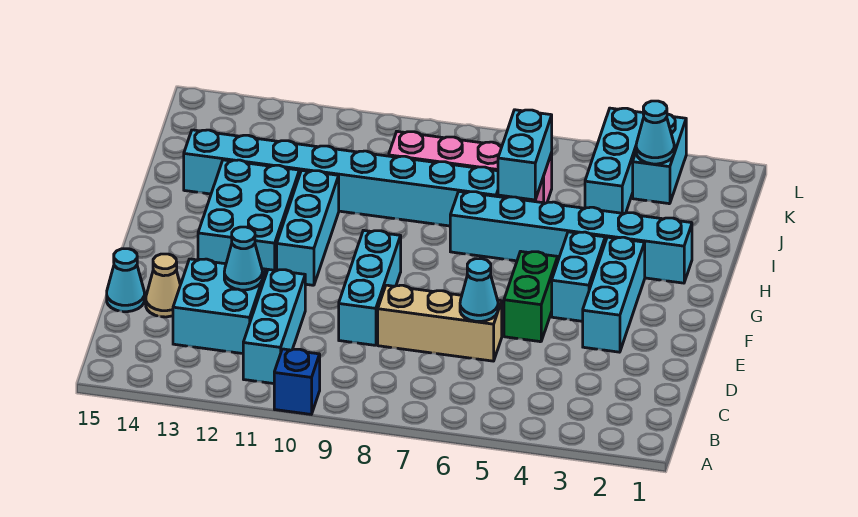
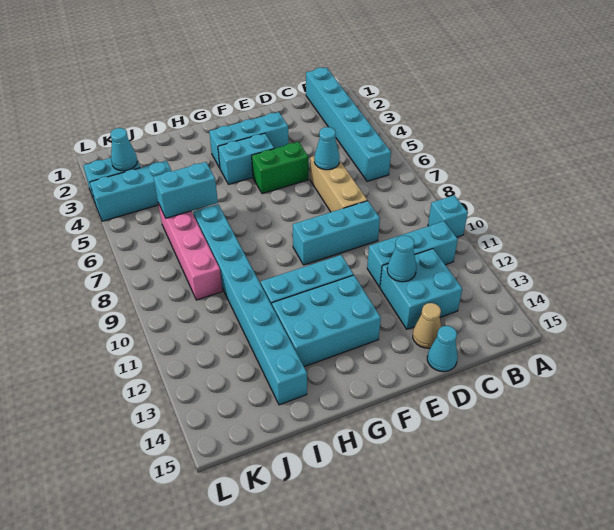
blue brick A10 level 1 -> cyan brick A10 level 1
cyan brick H2:H7 level 1 -> cyan brick B1:B6 level 1

